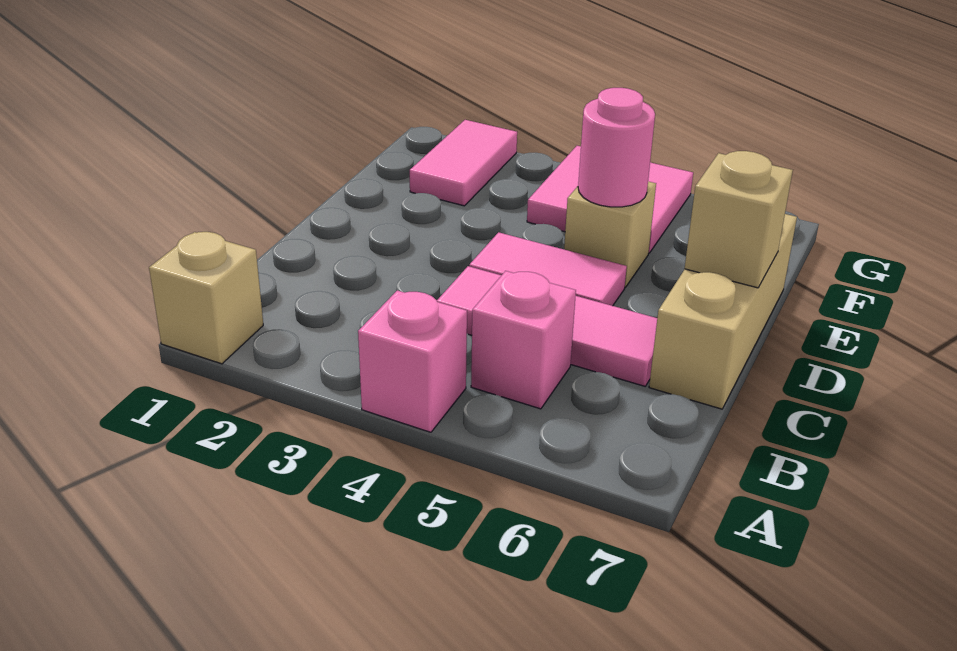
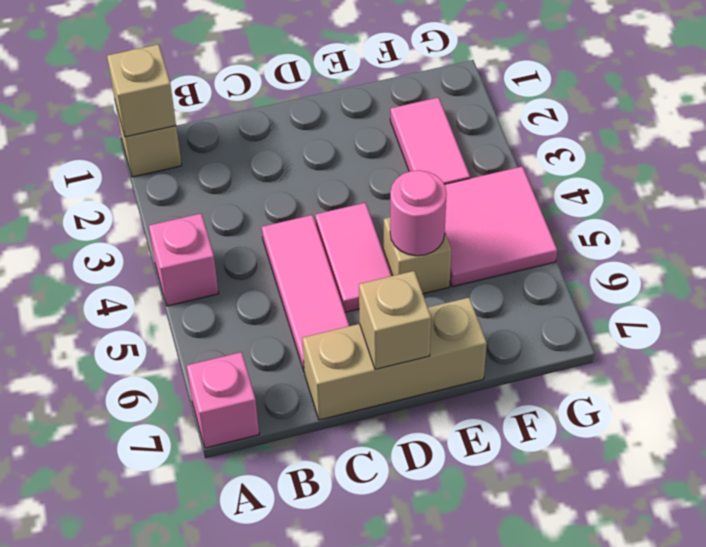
none -> tan brick A1 level 2
pink brick B5 level 1 -> pink brick A7 level 1
pink tile F2:G2 level 1 -> pink tile F2:F3 level 1

